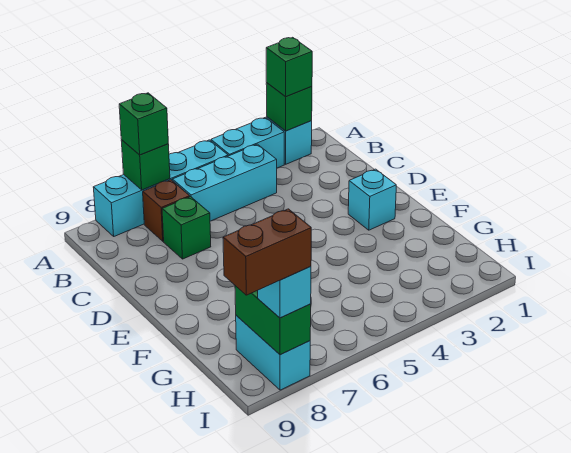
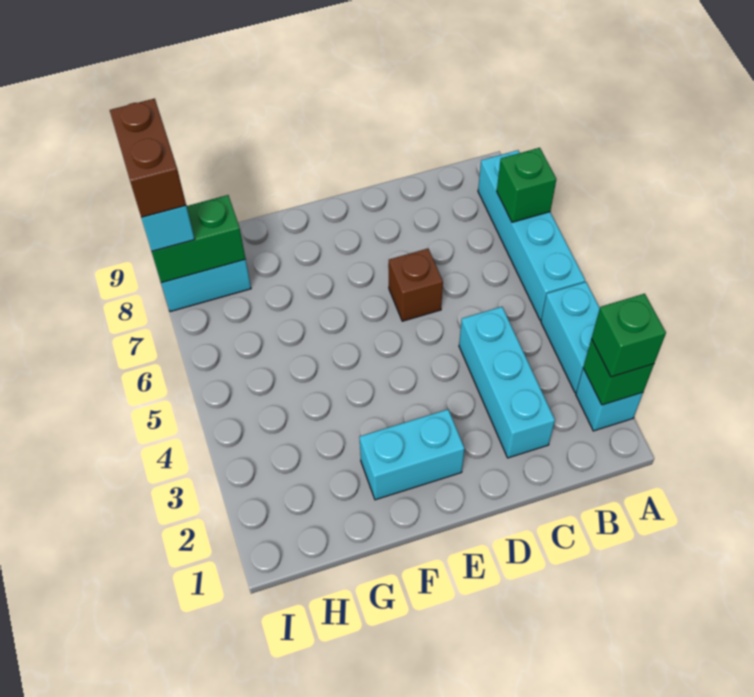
green brick A7 level 3 -> none
cyan brick B4:B6 level 1 -> cyan brick C2:C4 level 1
brown brick B7 level 1 -> brown brick D6 level 1
green brick C7 level 1 -> none
cyan brick E2 level 1 -> cyan brick E2:F2 level 1

